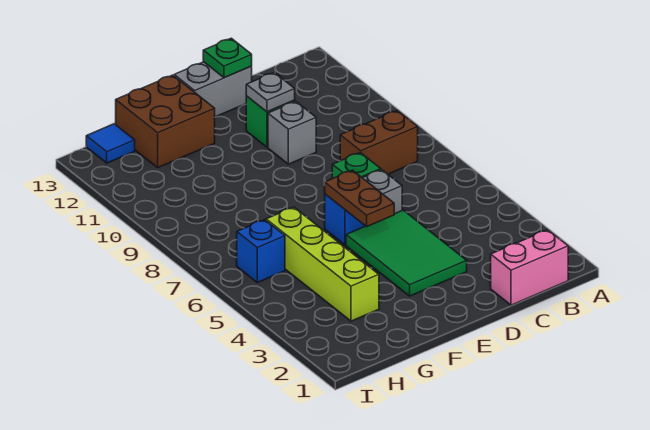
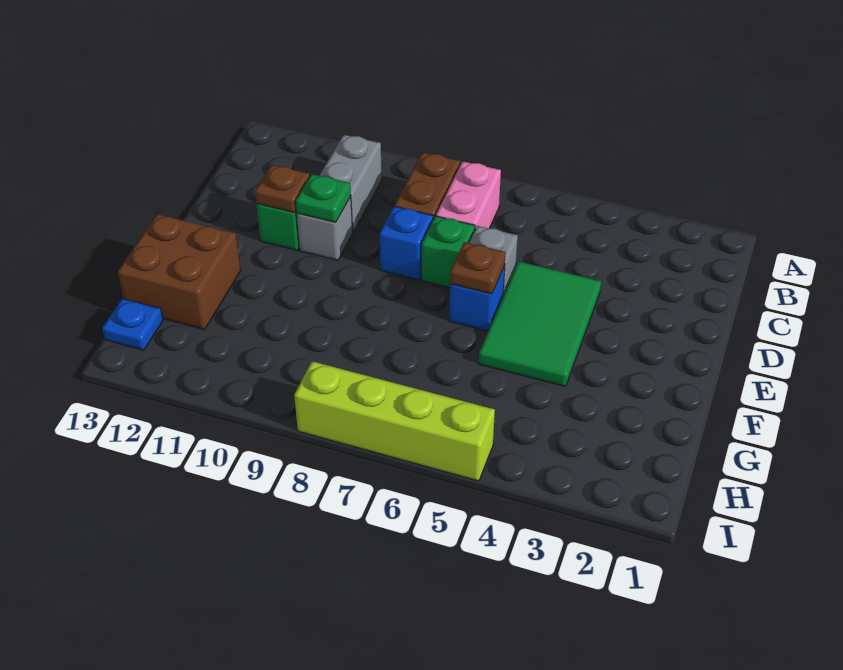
pink brick B1:C1 level 1 -> pink brick B7:C7 level 1
green tile D3:E5 level 1 -> green tile D4:F5 level 1
grey plate D11 level 2 -> brown plate D11 level 2
grey brick D13:E13 level 1 -> grey brick B10:C10 level 1
green plate D13 level 2 -> green plate D10 level 2
brown plate E5:E6 level 2 -> brown plate E6 level 2
lime brick G3:G6 level 1 -> lime brick I5:I8 level 1
blue brick H6 level 1 -> blue brick D8 level 1
blue tile H13 level 1 -> blue plate H13 level 1

